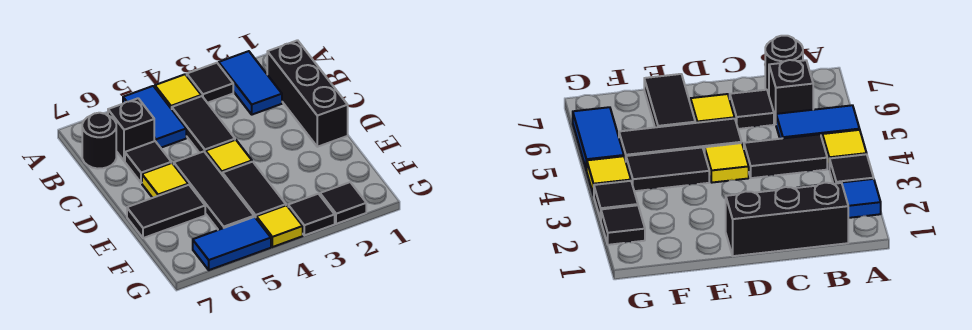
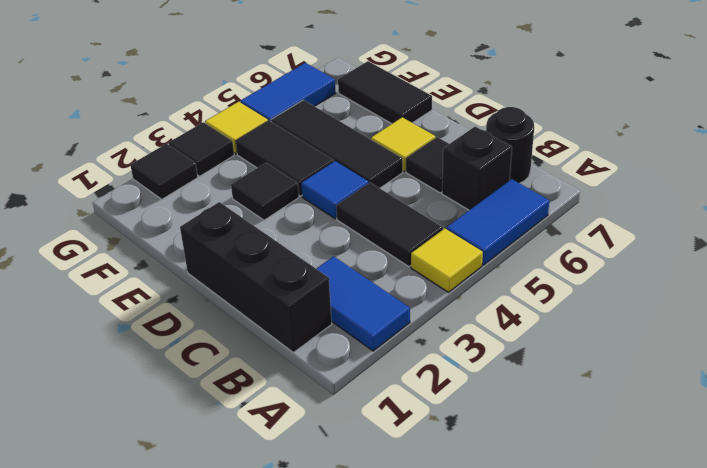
black tile A3 level 1 -> black tile E3 level 1
blue tile A5:B5 level 1 -> blue tile A5:A6 level 1
yellow tile D4 level 1 -> blue tile D4 level 1
black tile E6:E7 level 1 -> black tile E7:F7 level 1

